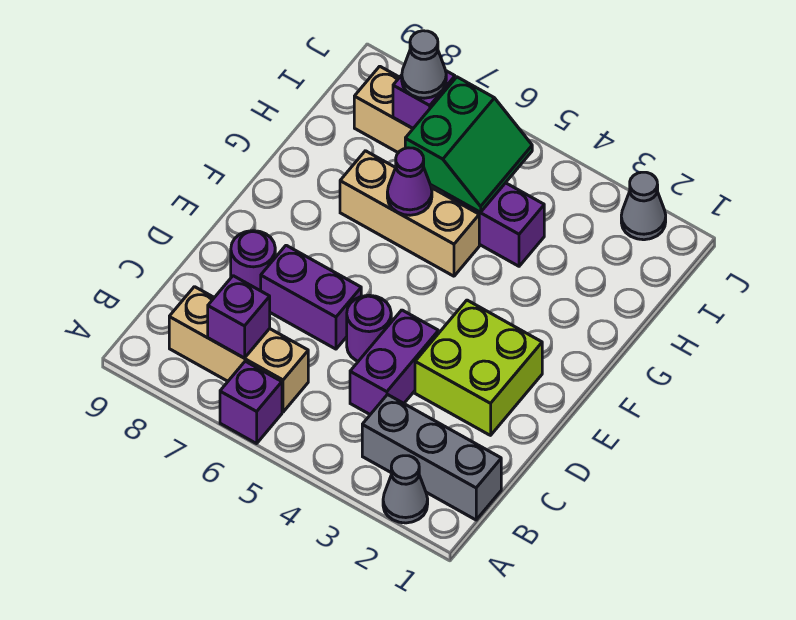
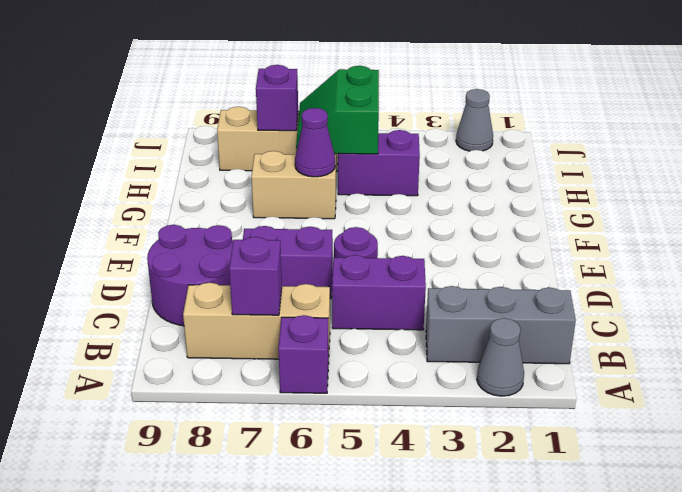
purple brick C4:D4 level 1 -> purple brick C4:C5 level 1
lime brick D2:E3 level 1 -> none
purple round brick D8 level 1 -> purple round brick C8:D9 level 1
tan brick G5:G7 level 1 -> tan brick G6:G7 level 1
green slope H5:I6 level 2 top 6 -> green slope H5:I6 level 2 top 5
grey cone I7 level 3 -> none

